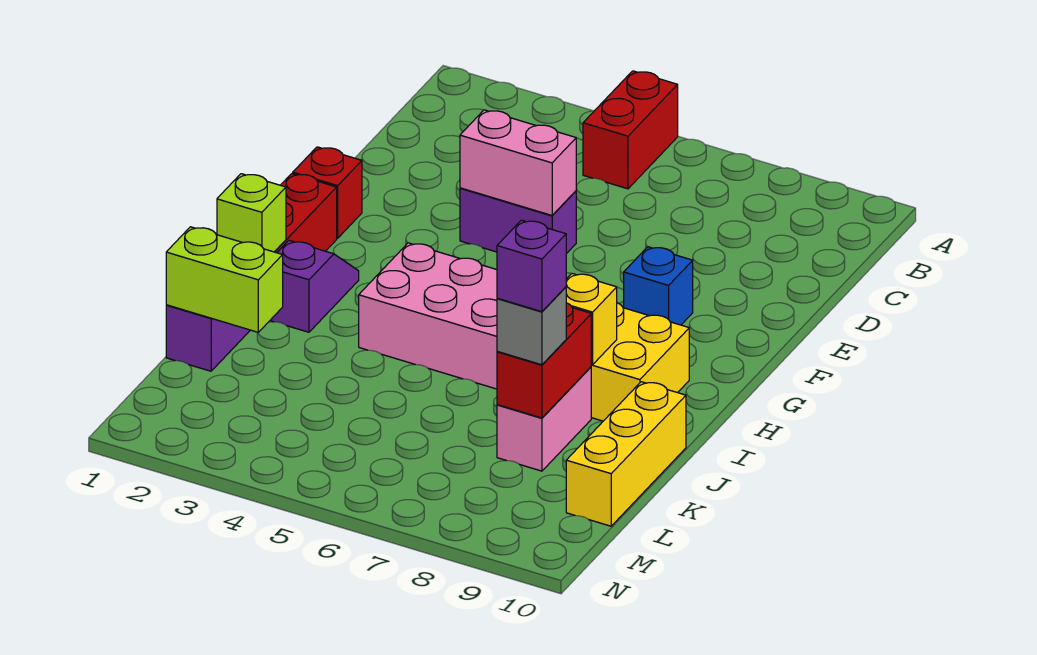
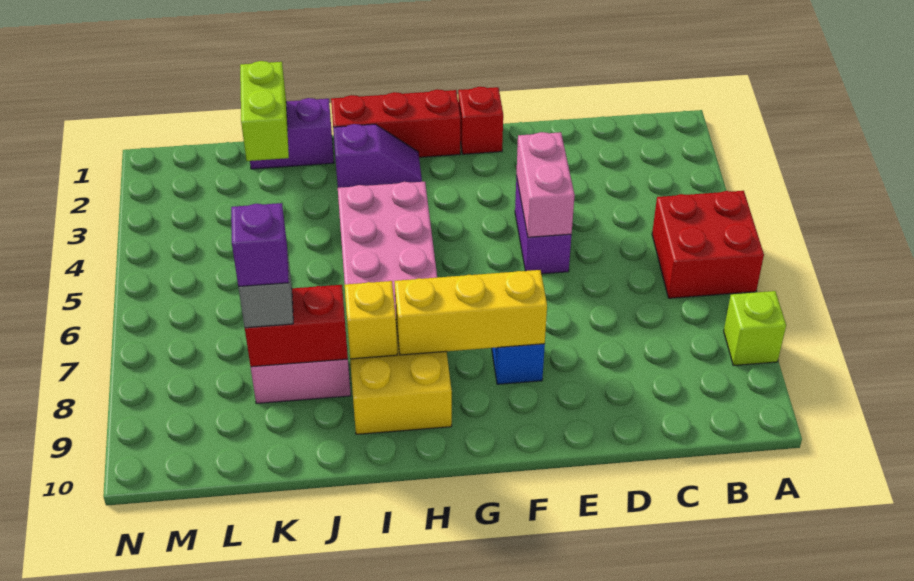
red brick A5:B5 level 1 -> red brick A5:B6 level 1
lime brick I1 level 2 -> lime brick A8 level 1
yellow brick J10:L10 level 1 -> yellow brick F8:H8 level 2

